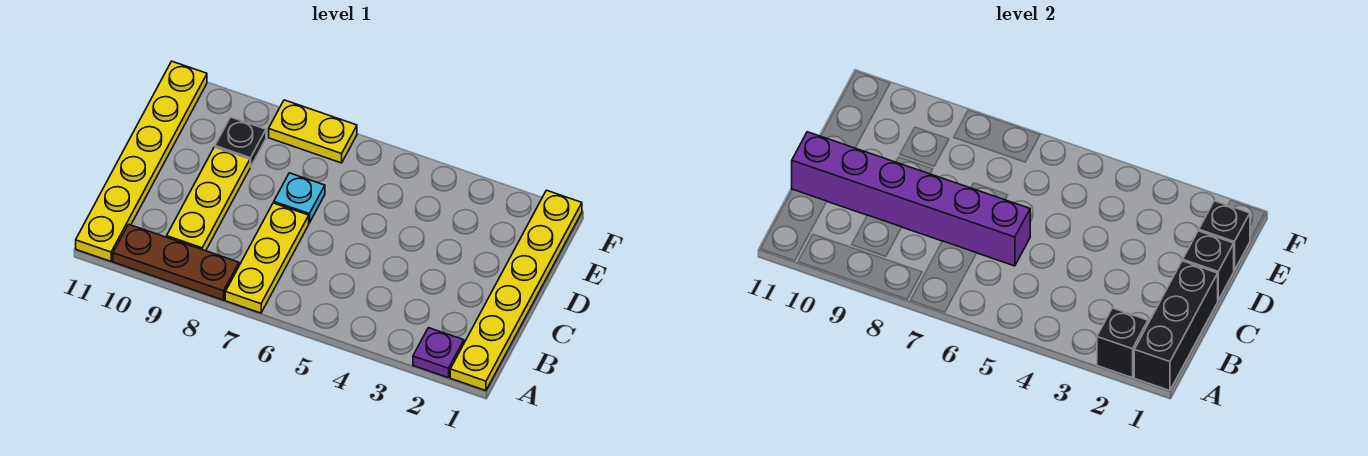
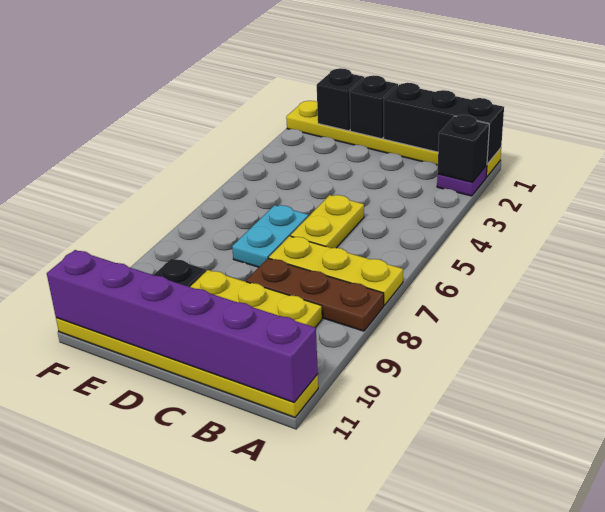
brown plate A8:A10 level 1 -> brown plate A8:C8 level 1
purple brick C6:C11 level 2 -> purple brick A11:F11 level 2
cyan plate D7 level 1 -> cyan plate D6:D7 level 1
yellow plate F7:F8 level 1 -> yellow plate C5:C6 level 1

